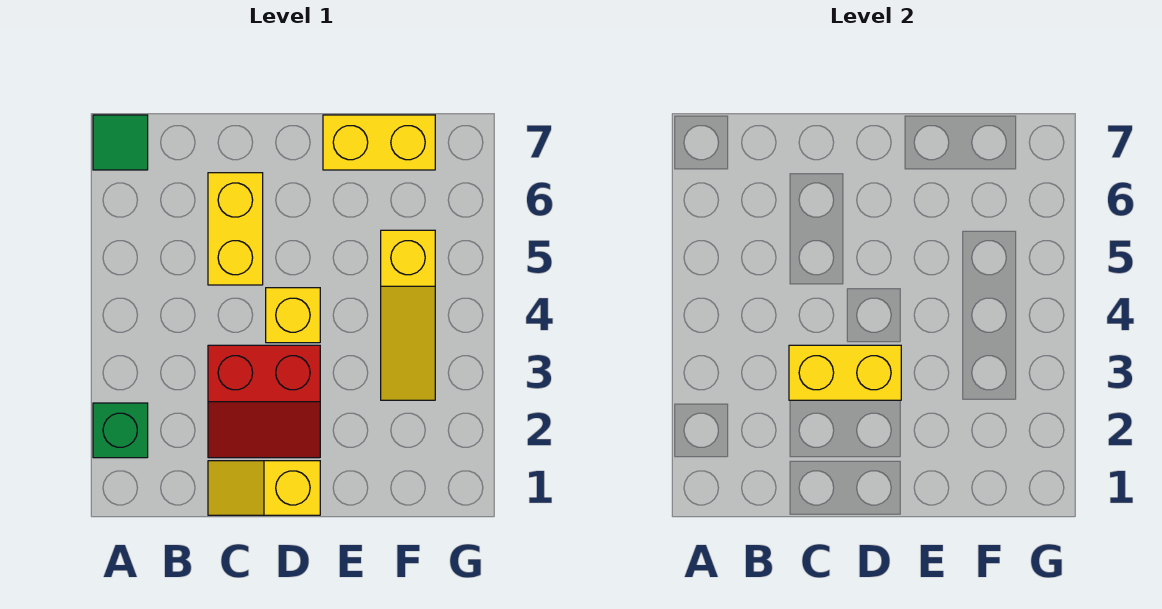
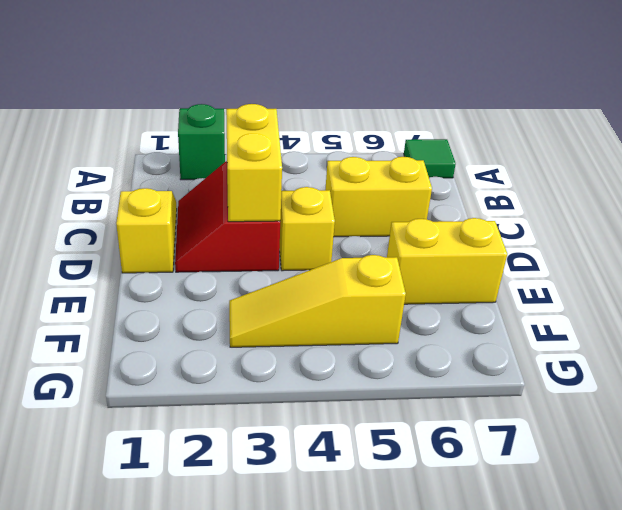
yellow brick E7:F7 level 1 -> yellow brick E6:E7 level 1

